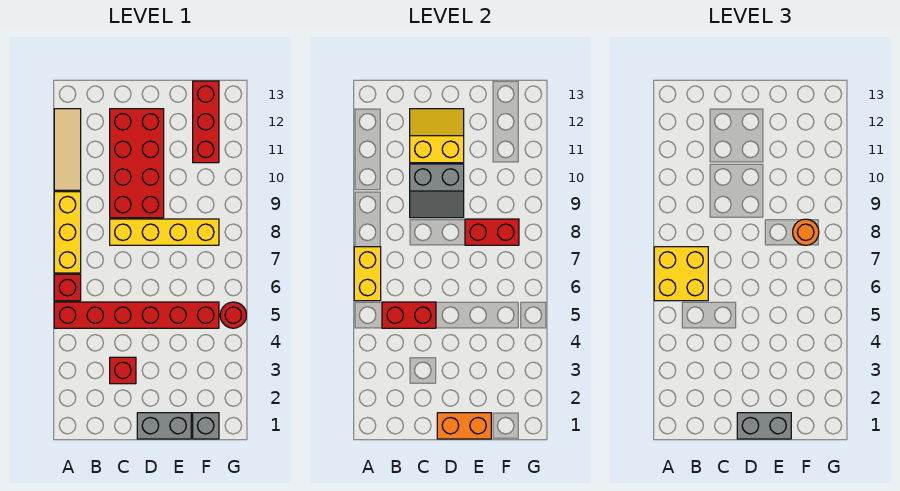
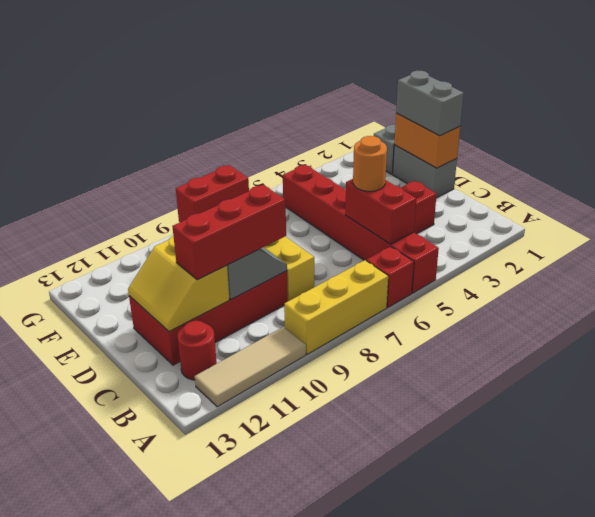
yellow brick A6:A7 level 2 -> none
yellow brick A6:B7 level 3 -> none
red brick E8:F8 level 2 -> red brick F8:F9 level 2
orange round brick F8 level 3 -> orange round brick C5 level 3
red brick F11:F13 level 1 -> red brick C9:C11 level 3
red round brick G5 level 1 -> red round brick B12 level 1

